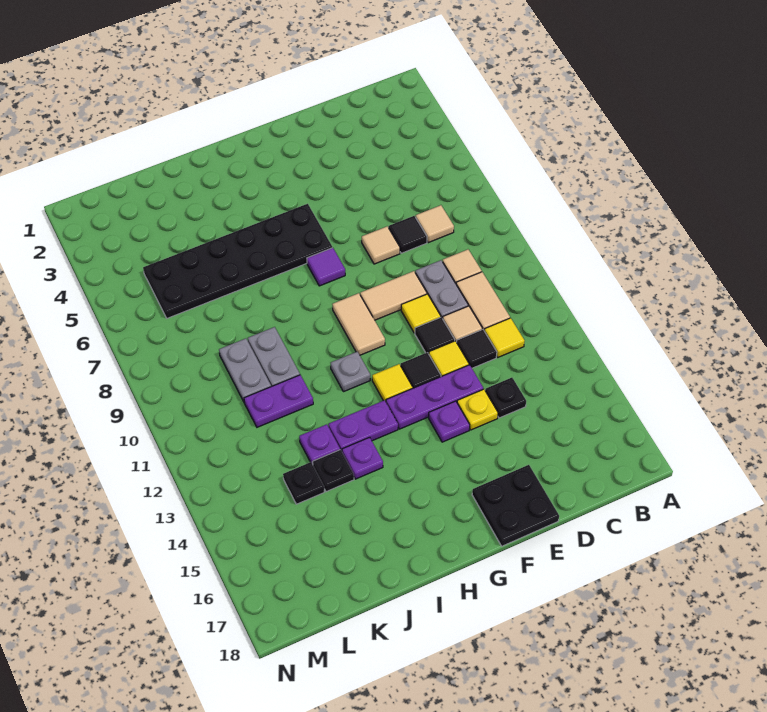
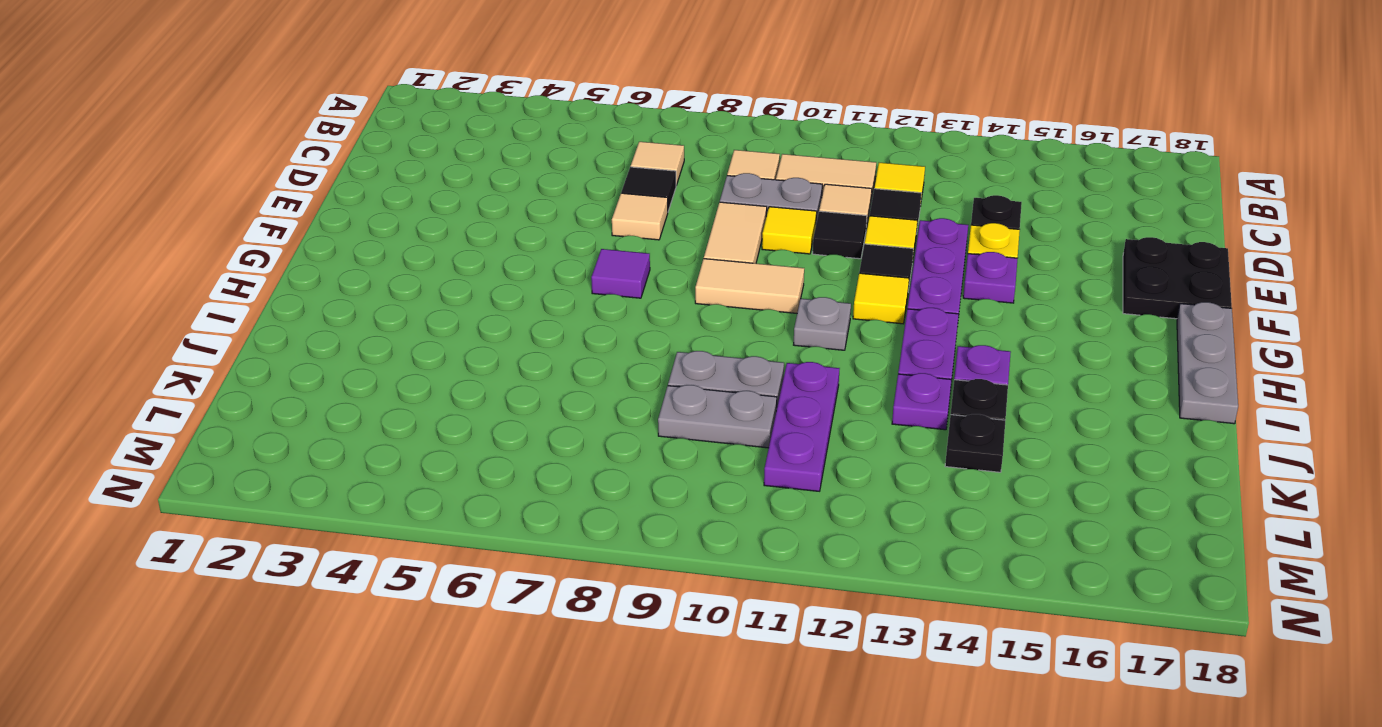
black plate G5:L6 level 1 -> none
none -> grey plate G18:I18 level 1
purple plate J11:K11 level 1 -> purple plate J11:L11 level 1

